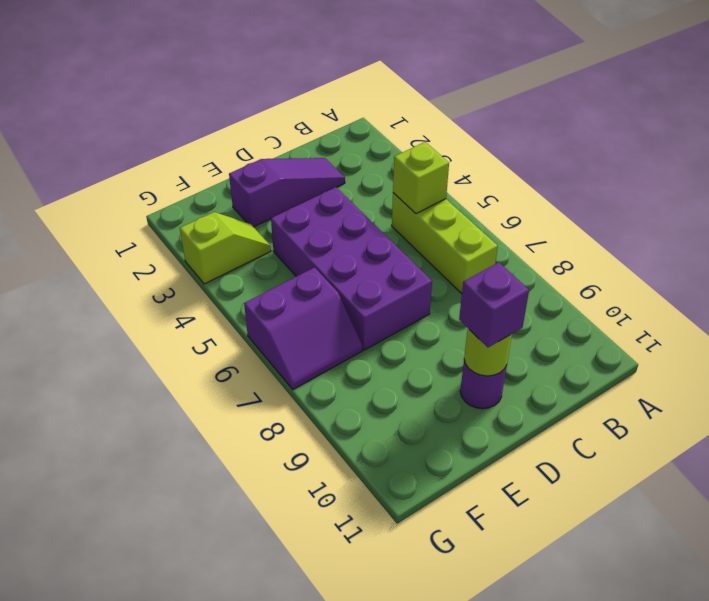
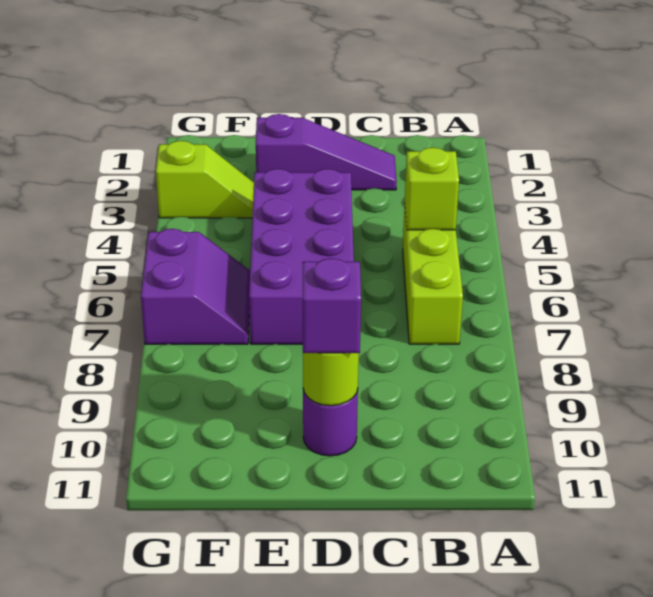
purple slope F6:G7 level 1 top 6 -> purple slope F6:G7 level 1 top G

